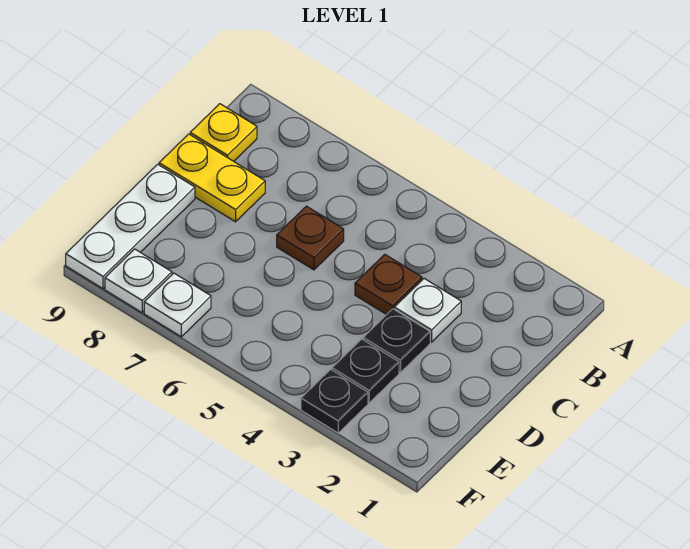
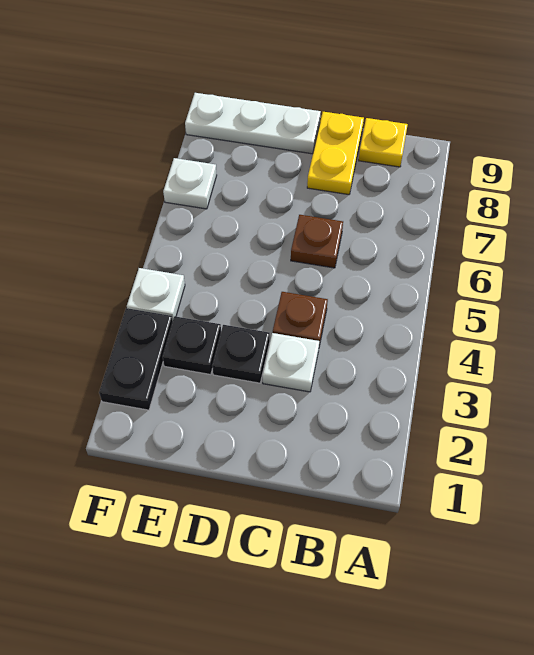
black plate F3 level 1 -> black plate F2:F3 level 1
white plate F8 level 1 -> white plate F4 level 1

